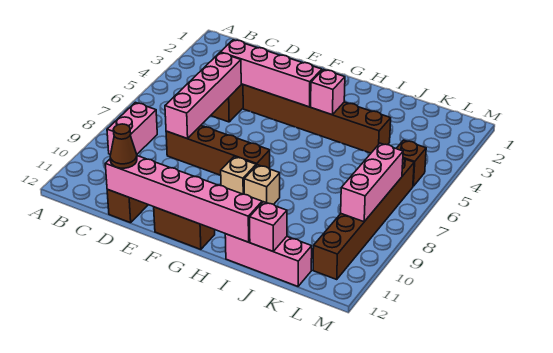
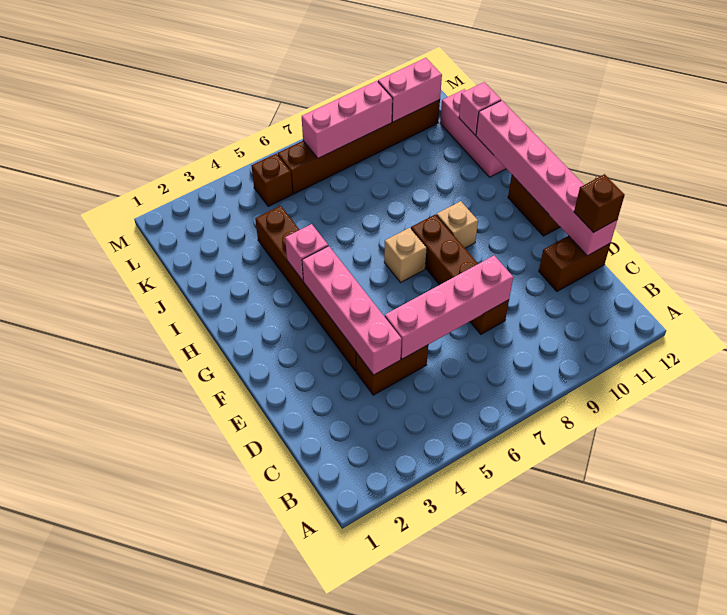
pink brick B8:B9 level 1 -> pink brick L10:L11 level 2
brown cone D12 level 3 -> brown brick D12 level 3
tan brick H9 level 1 -> tan brick G7 level 1

